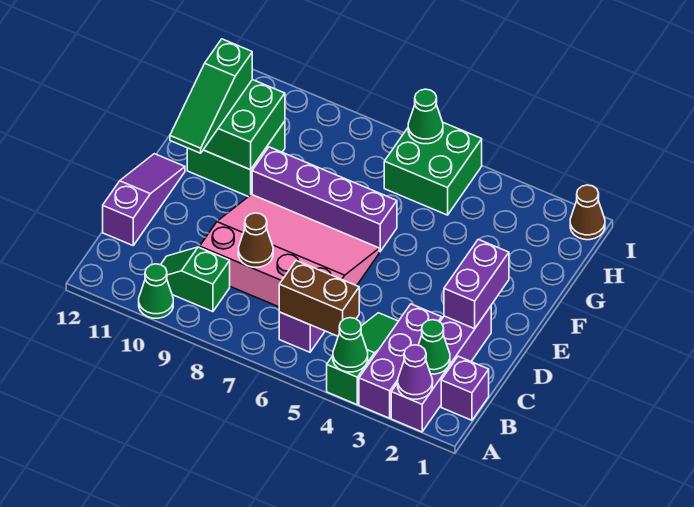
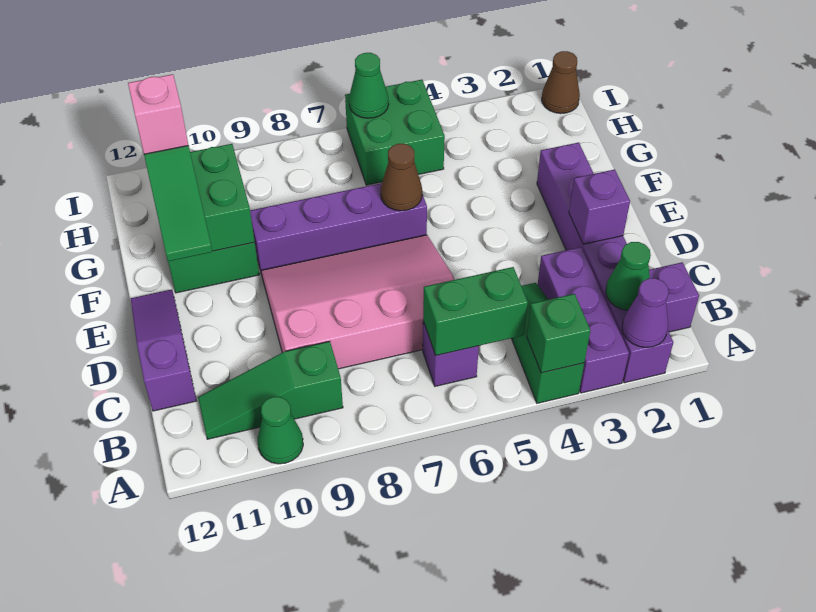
purple brick A2:D2 level 1 -> purple brick A2:F2 level 1
green cone A4 level 2 -> green brick A4 level 2
brown brick B5:B6 level 2 -> green brick B5:B6 level 2
green slope B9:B10 level 1 top 9 -> green slope B9:B11 level 1 top 9
brown cone C8 level 2 -> brown cone F6 level 2
purple brick D2:E2 level 2 -> purple brick D2 level 2
none -> pink brick G11 level 4

